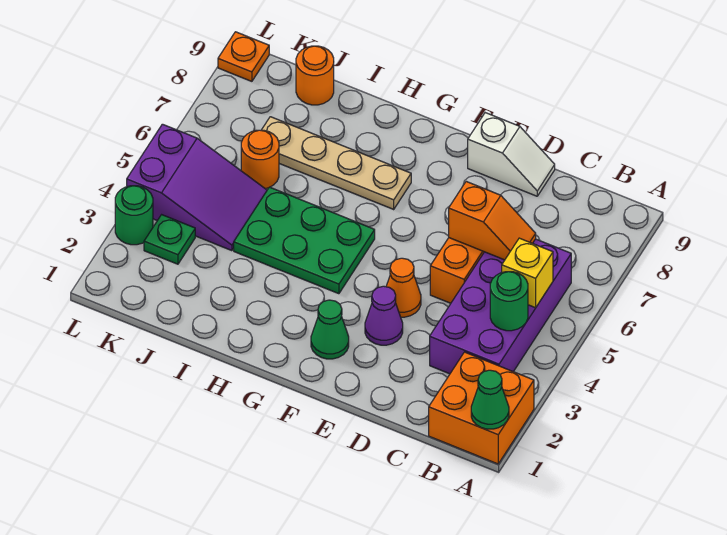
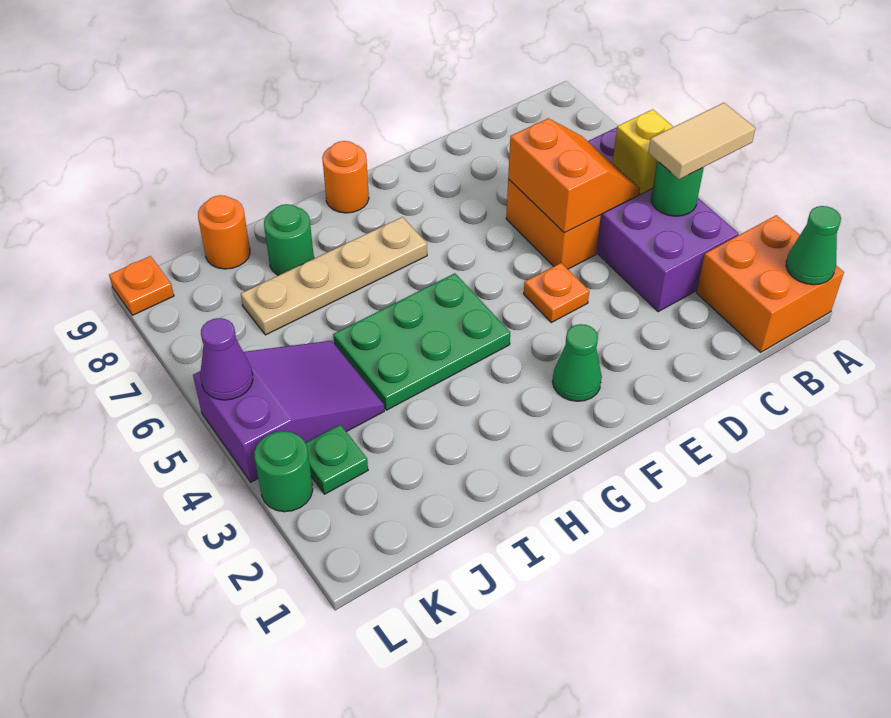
none -> tan tile A4:B4 level 3
orange slope C6:D6 level 2 top D -> orange slope C5:D6 level 2 top D
white slope D9:E9 level 1 top E -> none
purple cone E3 level 1 -> purple cone L5 level 2
orange cone E4 level 1 -> orange plate E4 level 1
none -> green round brick I8 level 1
orange round brick J6 level 1 -> orange round brick G9 level 1

